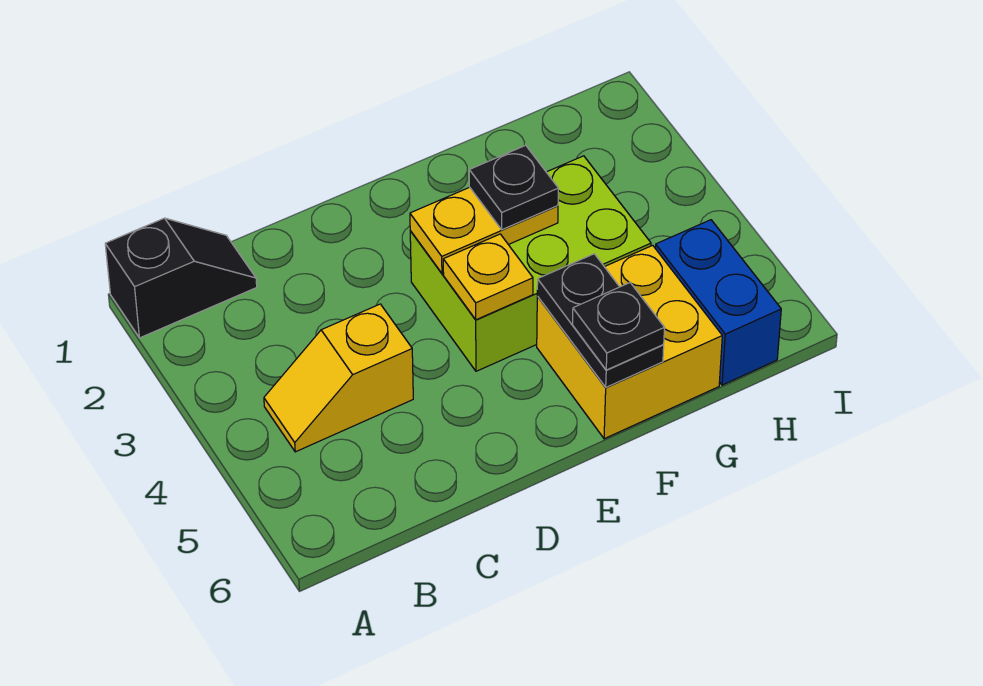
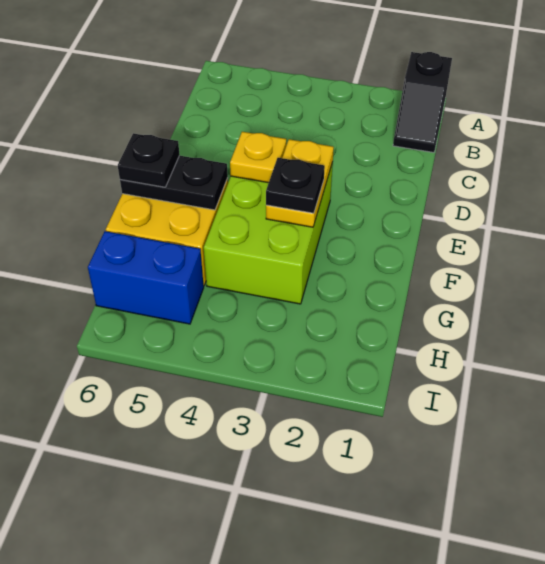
yellow slope B4:C4 level 1 top C -> none

